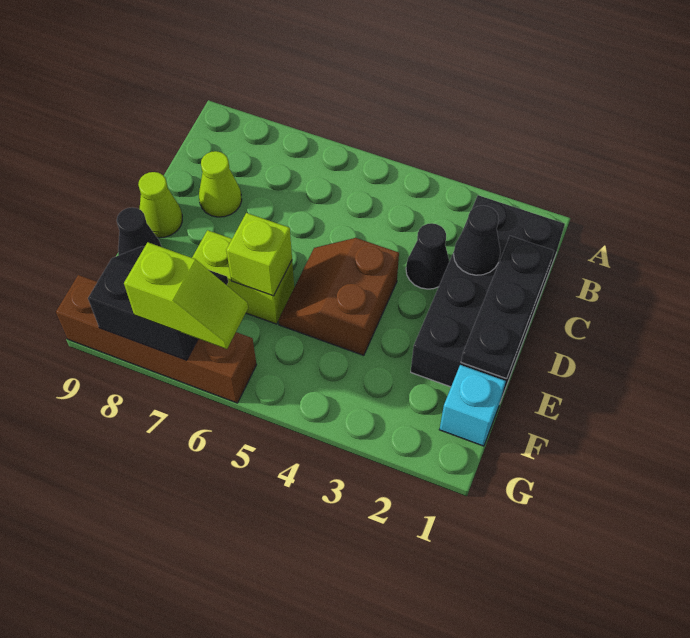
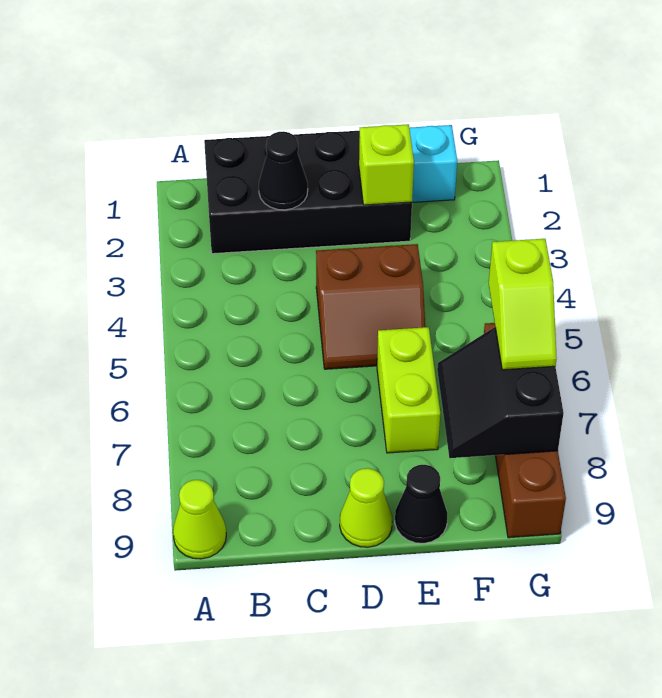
black plate C1:E1 level 2 -> none
black cone C3 level 1 -> none
lime cone C8 level 1 -> lime cone A9 level 1
lime brick E6 level 2 -> lime brick E2 level 2
lime slope G6:G7 level 3 top 7 -> lime slope G6:G7 level 3 top 6

